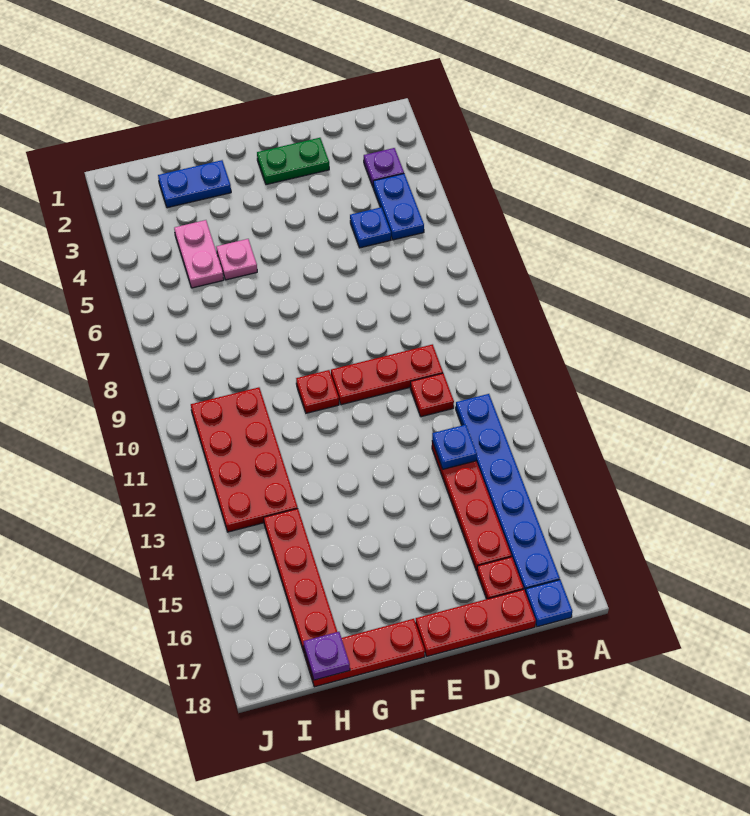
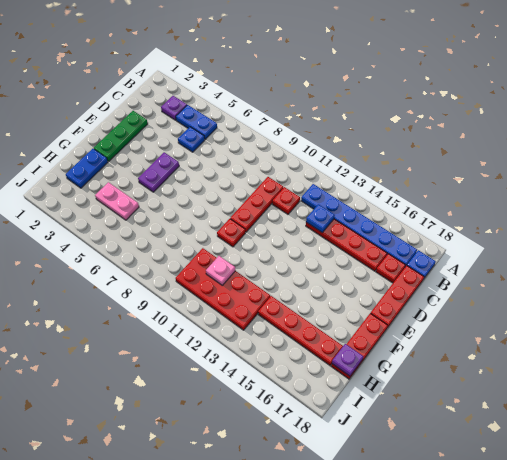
green plate D2:E2 level 1 -> green plate D2:F2 level 1
none -> purple plate E5:F5 level 1
pink plate G5 level 1 -> pink plate H11 level 2

